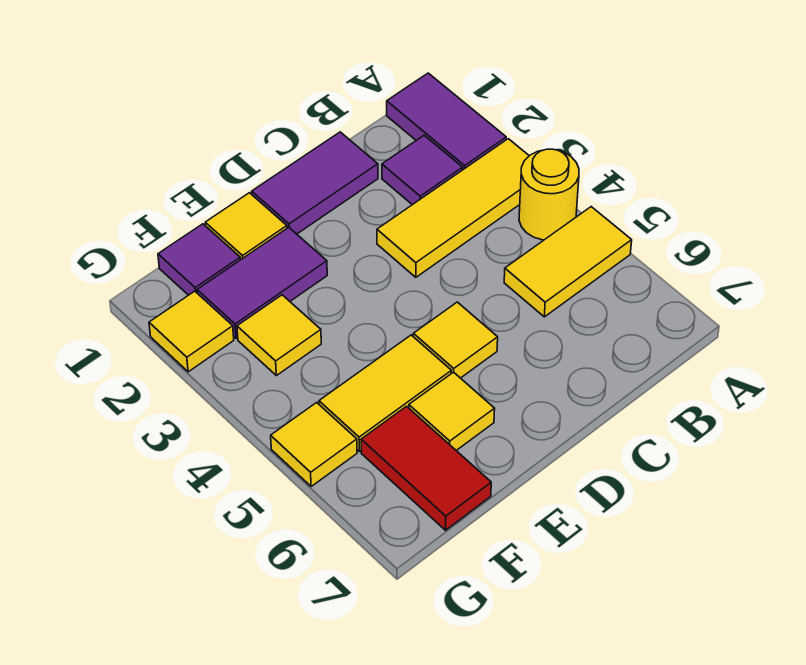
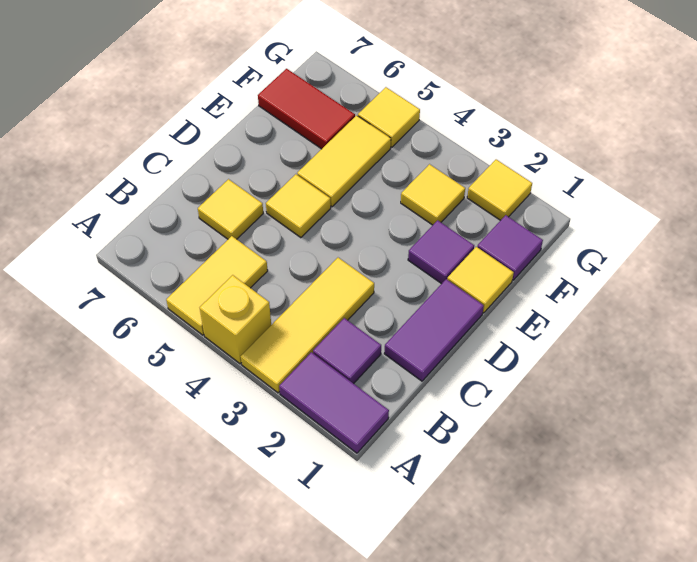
yellow round brick A4 level 1 -> yellow brick A4 level 1
purple tile E2:F2 level 1 -> purple tile E2 level 1
yellow tile E6 level 1 -> yellow tile C6 level 1

